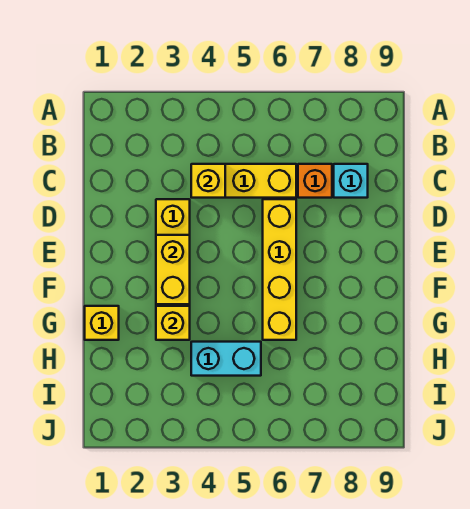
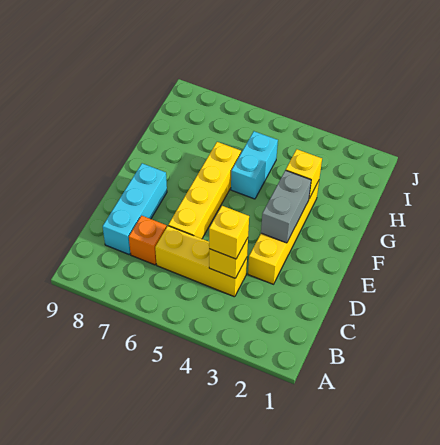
cyan brick C8 level 1 -> cyan brick C8:E8 level 1
yellow brick E3:F3 level 2 -> grey brick E3:F3 level 2
yellow brick G1 level 1 -> yellow brick C4 level 3
cyan brick H4:H5 level 1 -> cyan brick G5:H5 level 1

